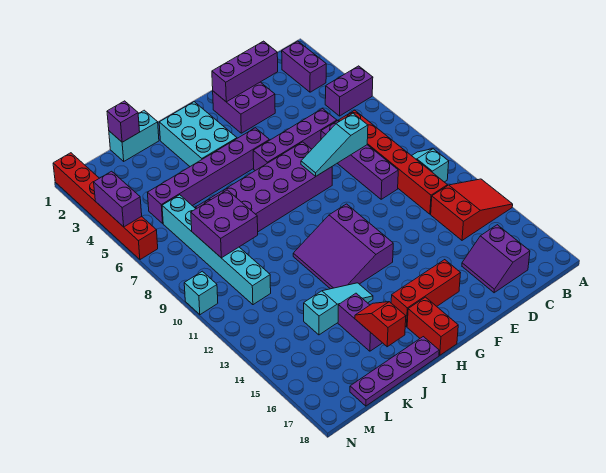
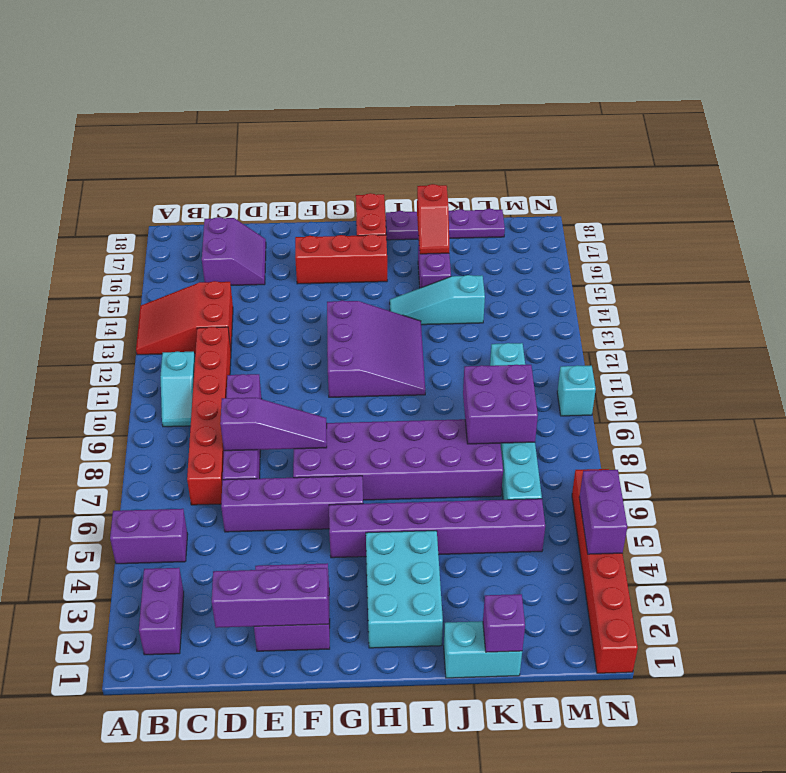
cyan slope D8:F8 level 2 top D -> purple slope D8:F8 level 2 top D

